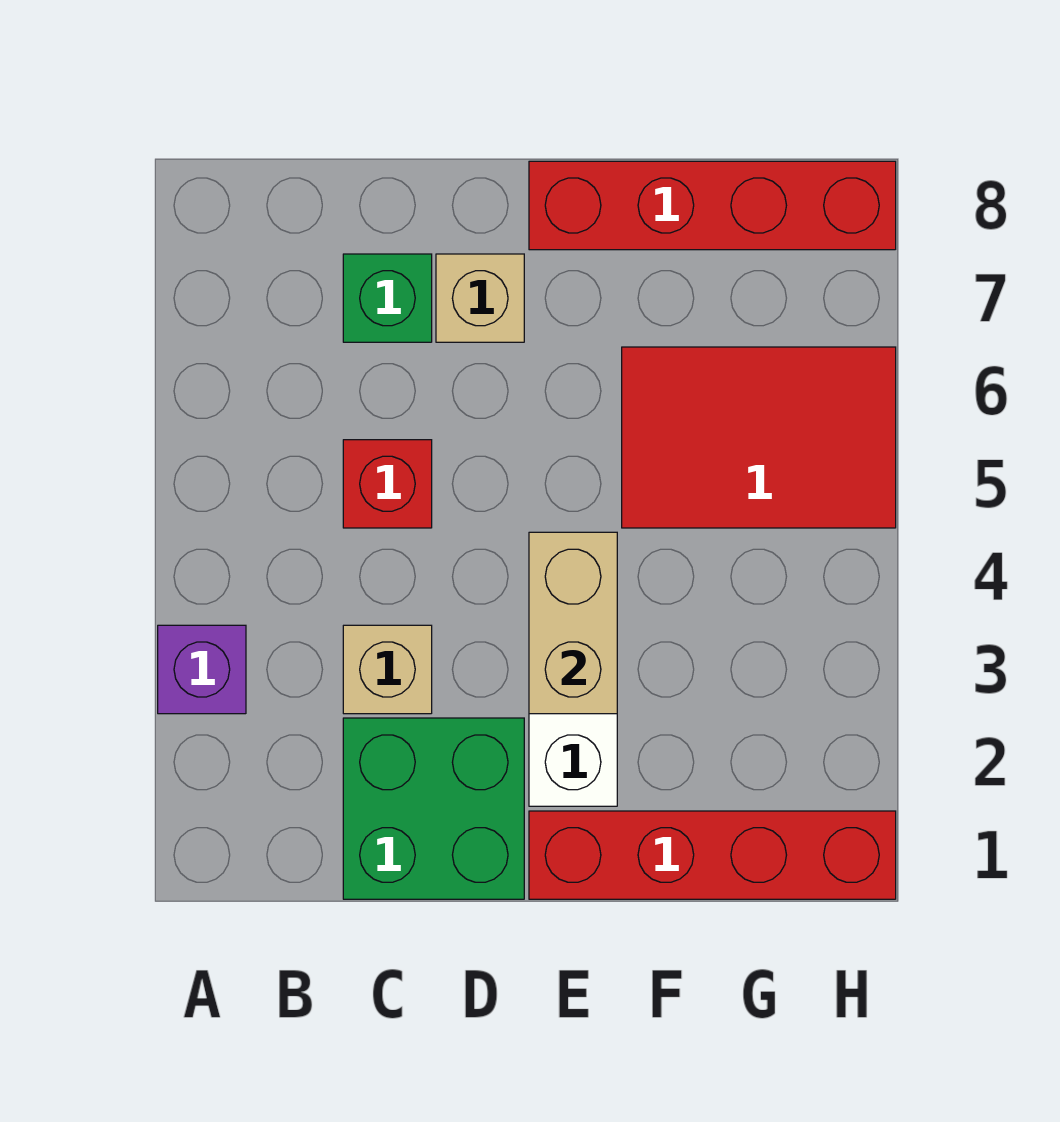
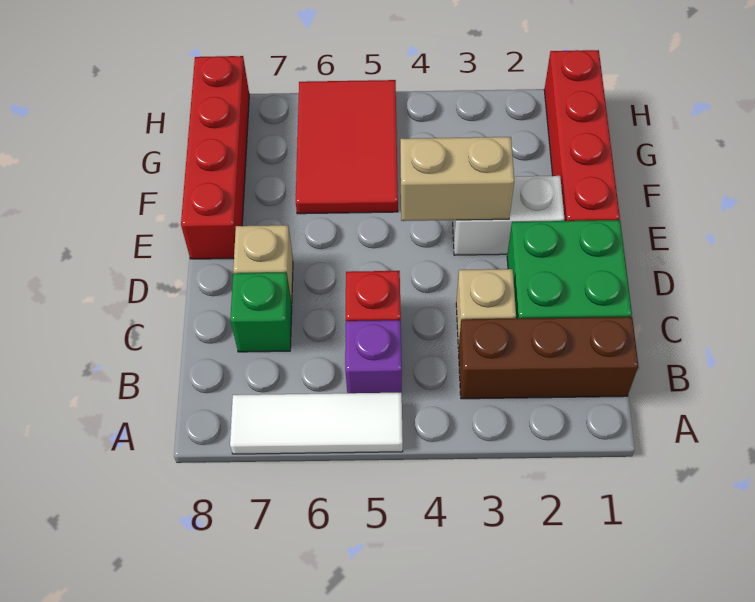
purple brick A3 level 1 -> purple brick B5 level 1
none -> white tile A5:A7 level 1
none -> brown brick B1:B3 level 1

